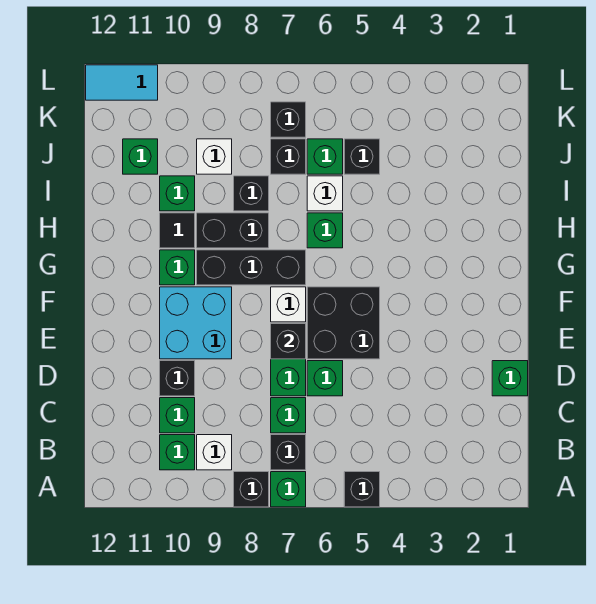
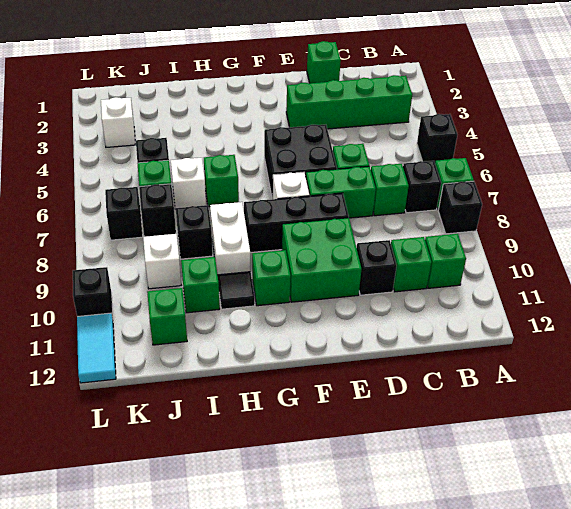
none -> green brick B3:E3 level 1
white brick B9 level 1 -> white brick K3 level 1
black brick E7 level 2 -> black brick L10 level 1
cyan brick E9:F10 level 1 -> green brick E9:F10 level 1
black brick G7:G9 level 1 -> black brick E8:G8 level 1
black brick H8:H9 level 1 -> white brick H8:H9 level 1

